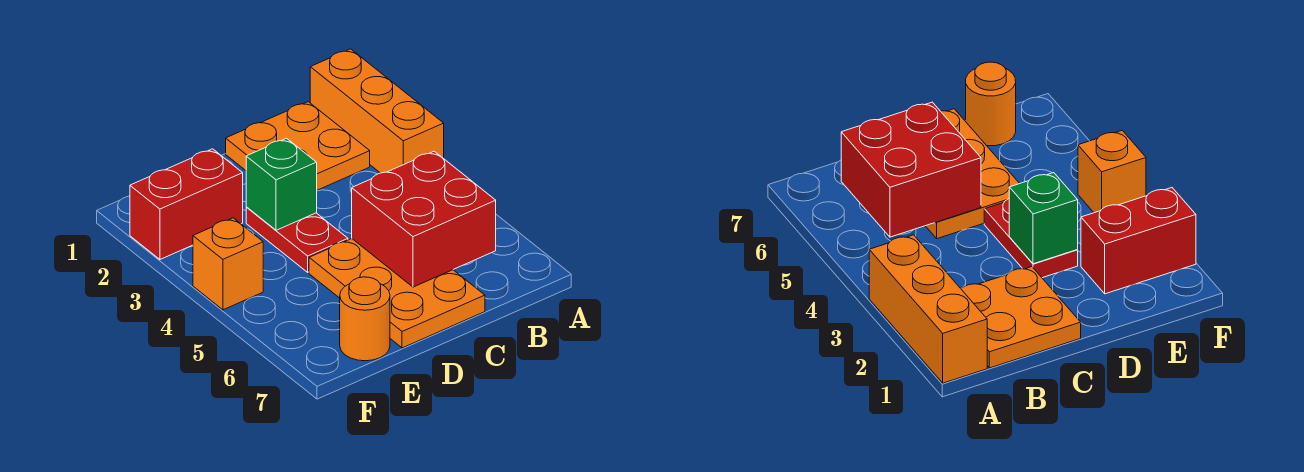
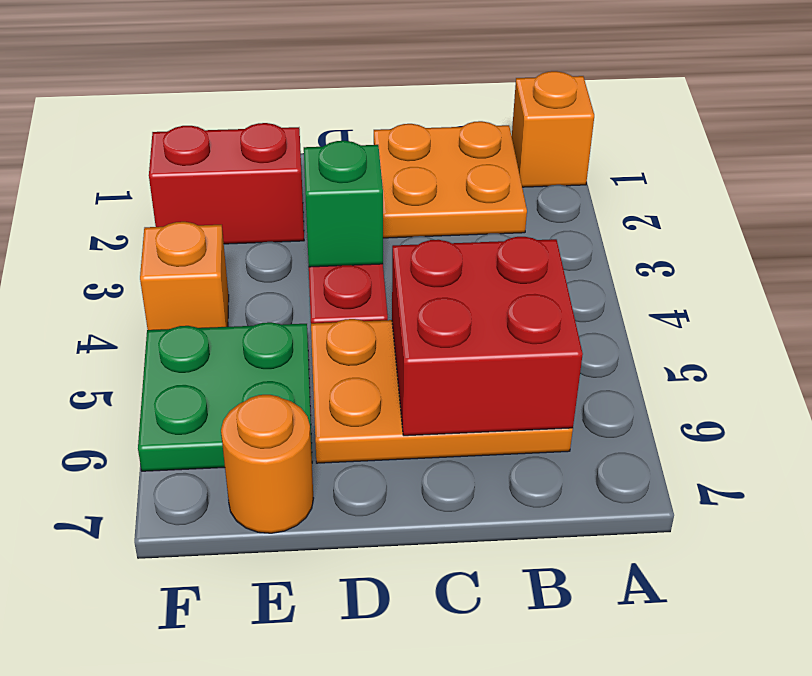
orange brick A1:A3 level 1 -> orange brick A1 level 1
orange plate C5:D7 level 1 -> orange plate B5:D6 level 1
none -> green plate E5:F6 level 1

